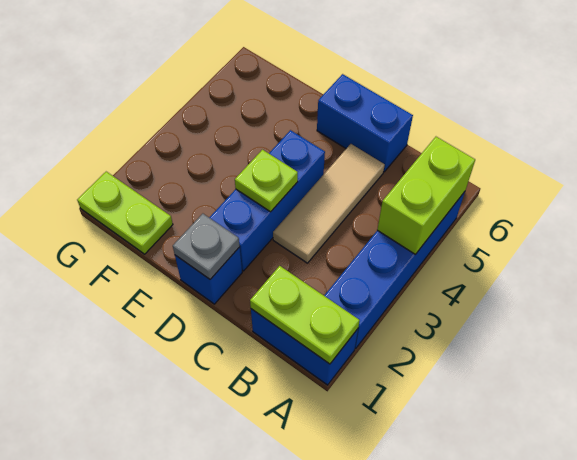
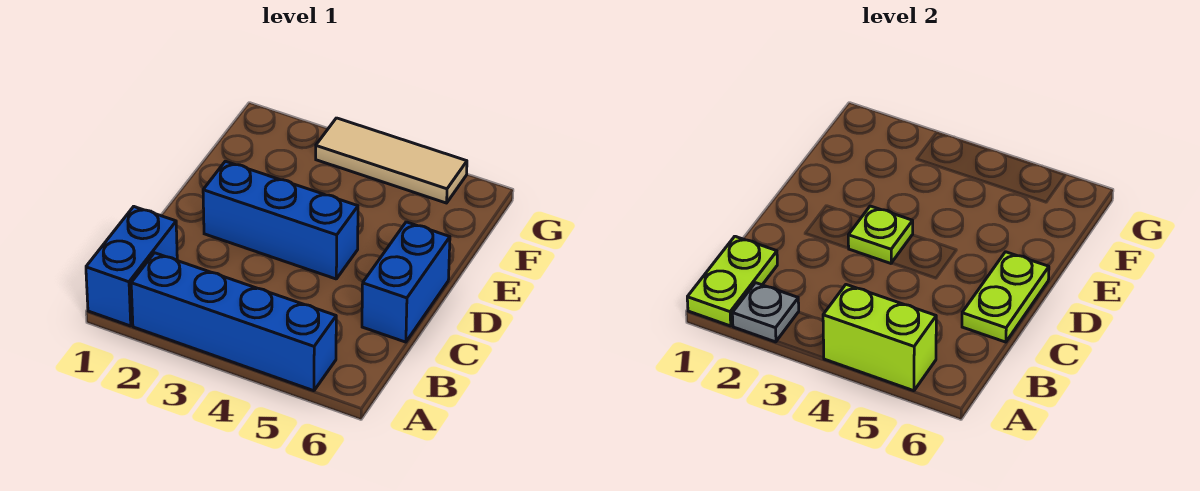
tan tile C3:C5 level 1 -> tan tile G3:G5 level 1
blue brick D1 level 1 -> none
grey plate D1 level 2 -> grey plate A2 level 2
lime plate F1:G1 level 1 -> lime plate C6:D6 level 2

